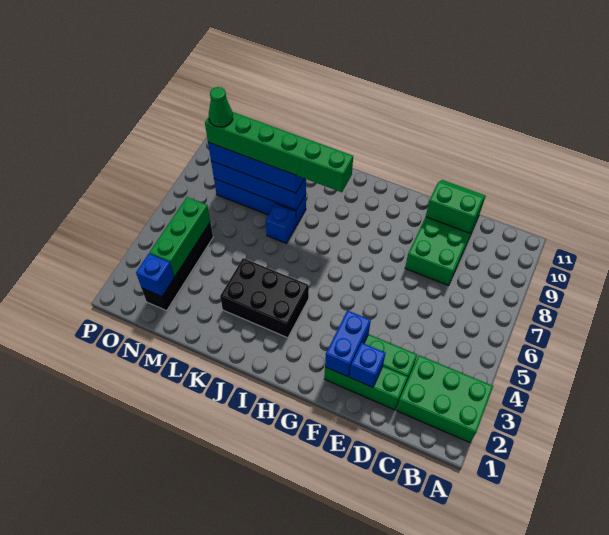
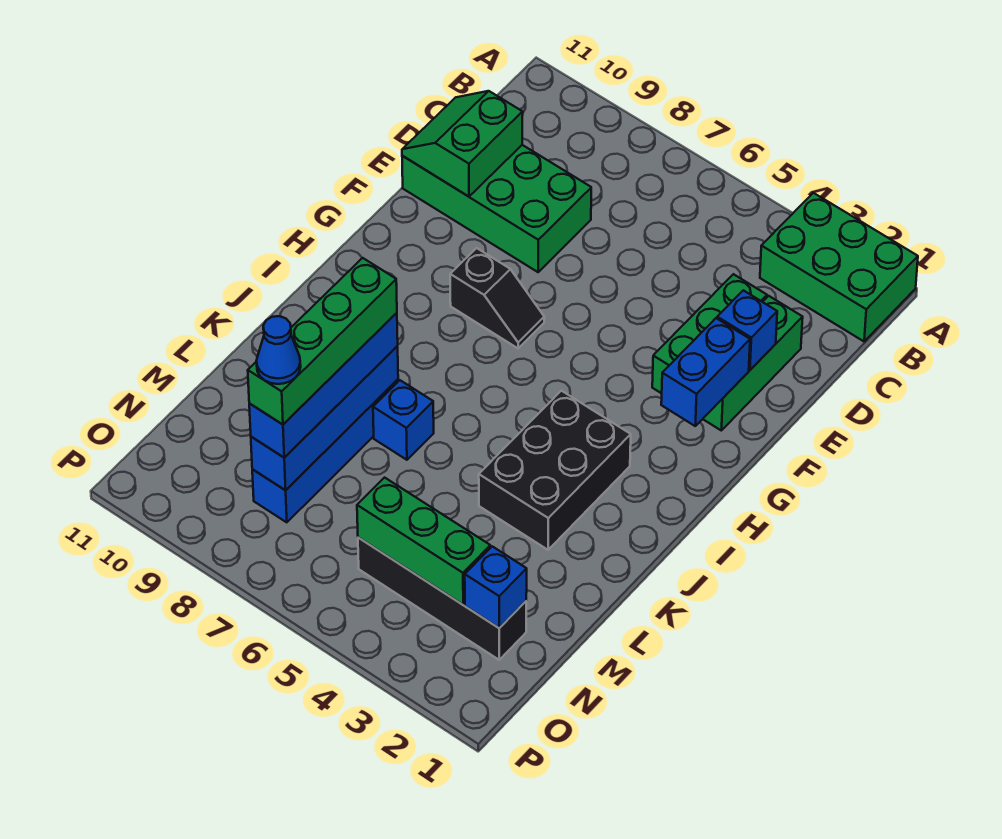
green brick A2:C3 level 1 -> green brick A1:B3 level 1
blue brick F2:F3 level 2 -> blue brick F2:G2 level 2
none -> black slope G7:G8 level 1 top 8
green brick I8:N8 level 4 -> green brick K8:N8 level 4
green cone N8 level 5 -> blue cone N8 level 5

